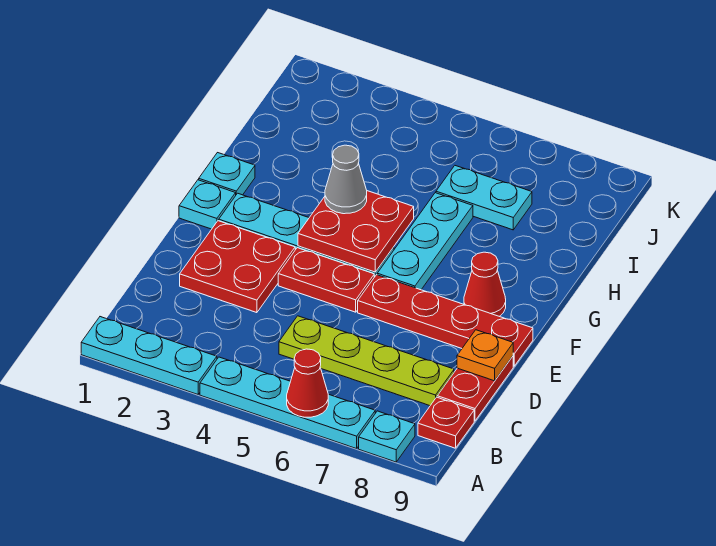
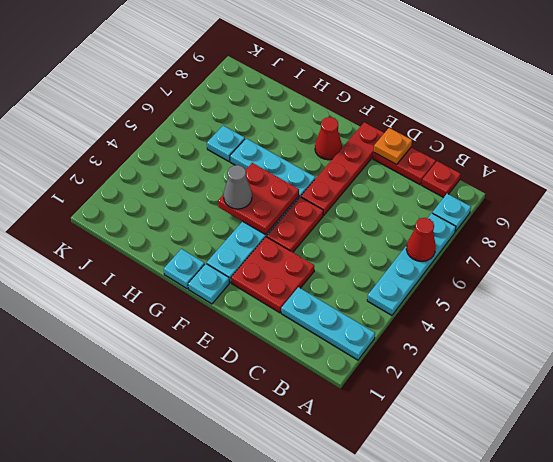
cyan plate A1:A3 level 1 -> cyan plate A2:C2 level 1
lime plate C5:C8 level 1 -> none
cyan plate I6:I7 level 1 -> cyan plate I6 level 1

